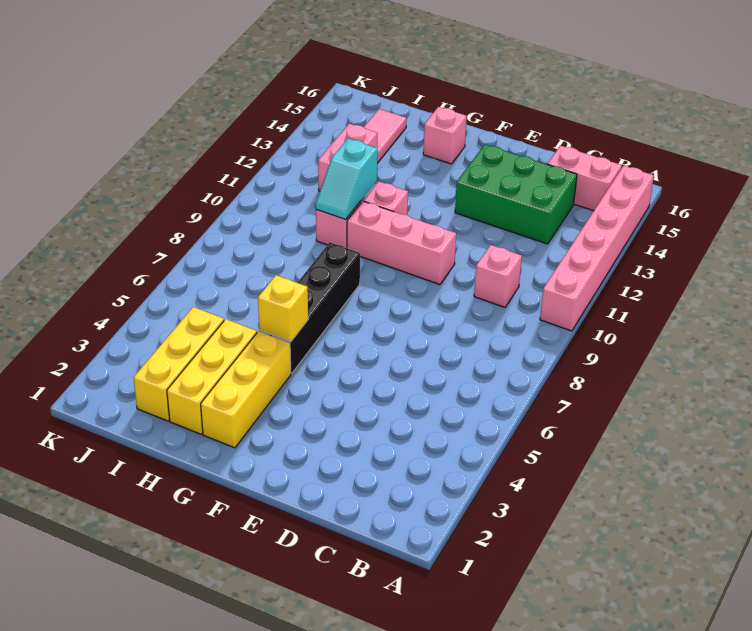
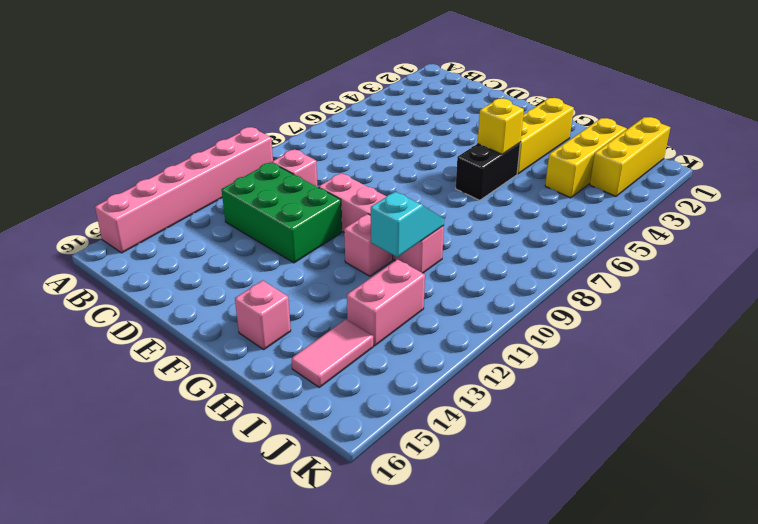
pink brick B15:C15 level 1 -> none
green brick C13:E14 level 1 -> green brick C11:E12 level 1
black brick G5:G8 level 1 -> black brick G5:G6 level 1
yellow brick H2:H4 level 1 -> yellow brick J1:J3 level 1

